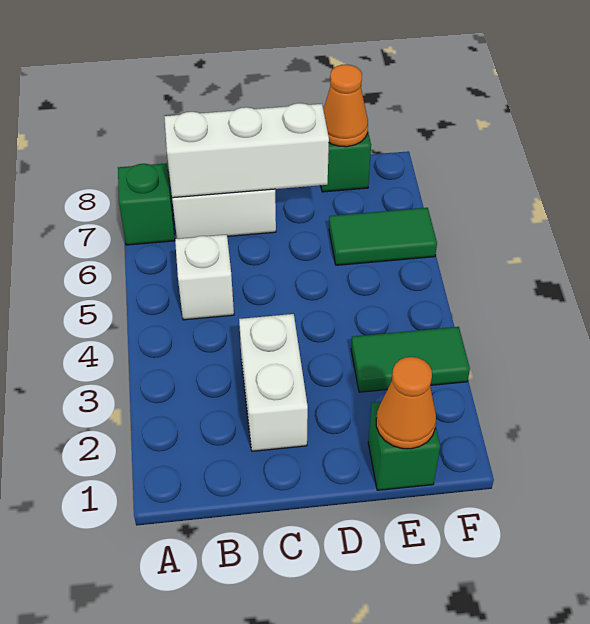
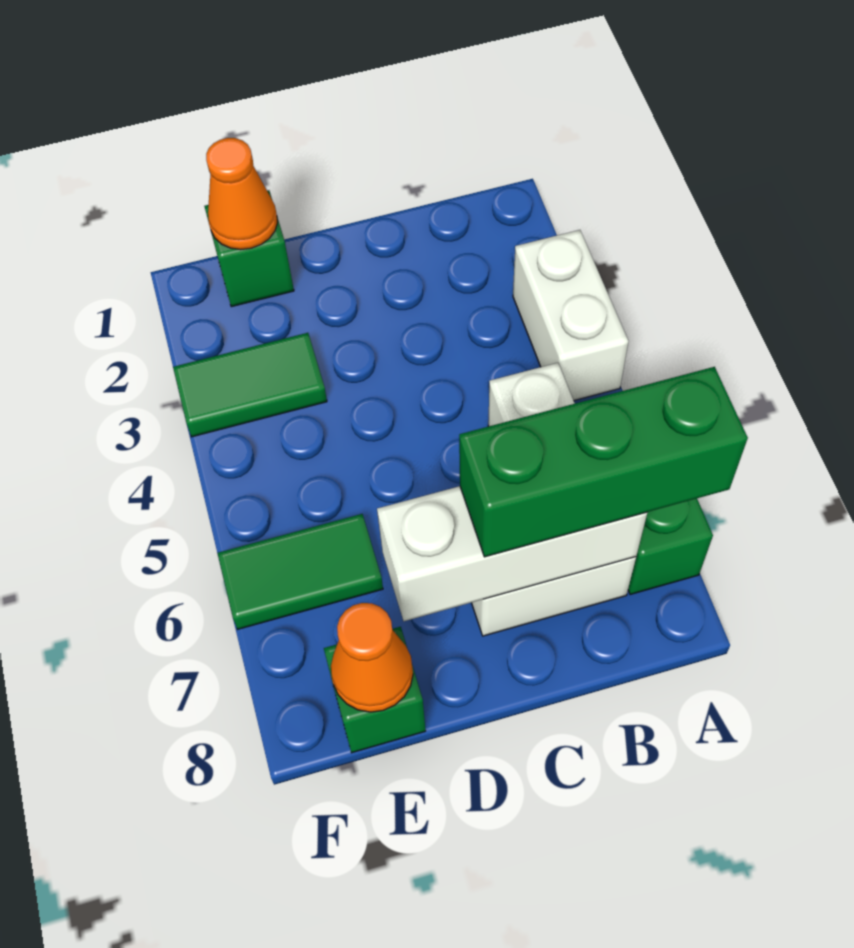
none -> green brick A7:C7 level 3
white brick C2:C3 level 1 -> white brick A3:A4 level 1

